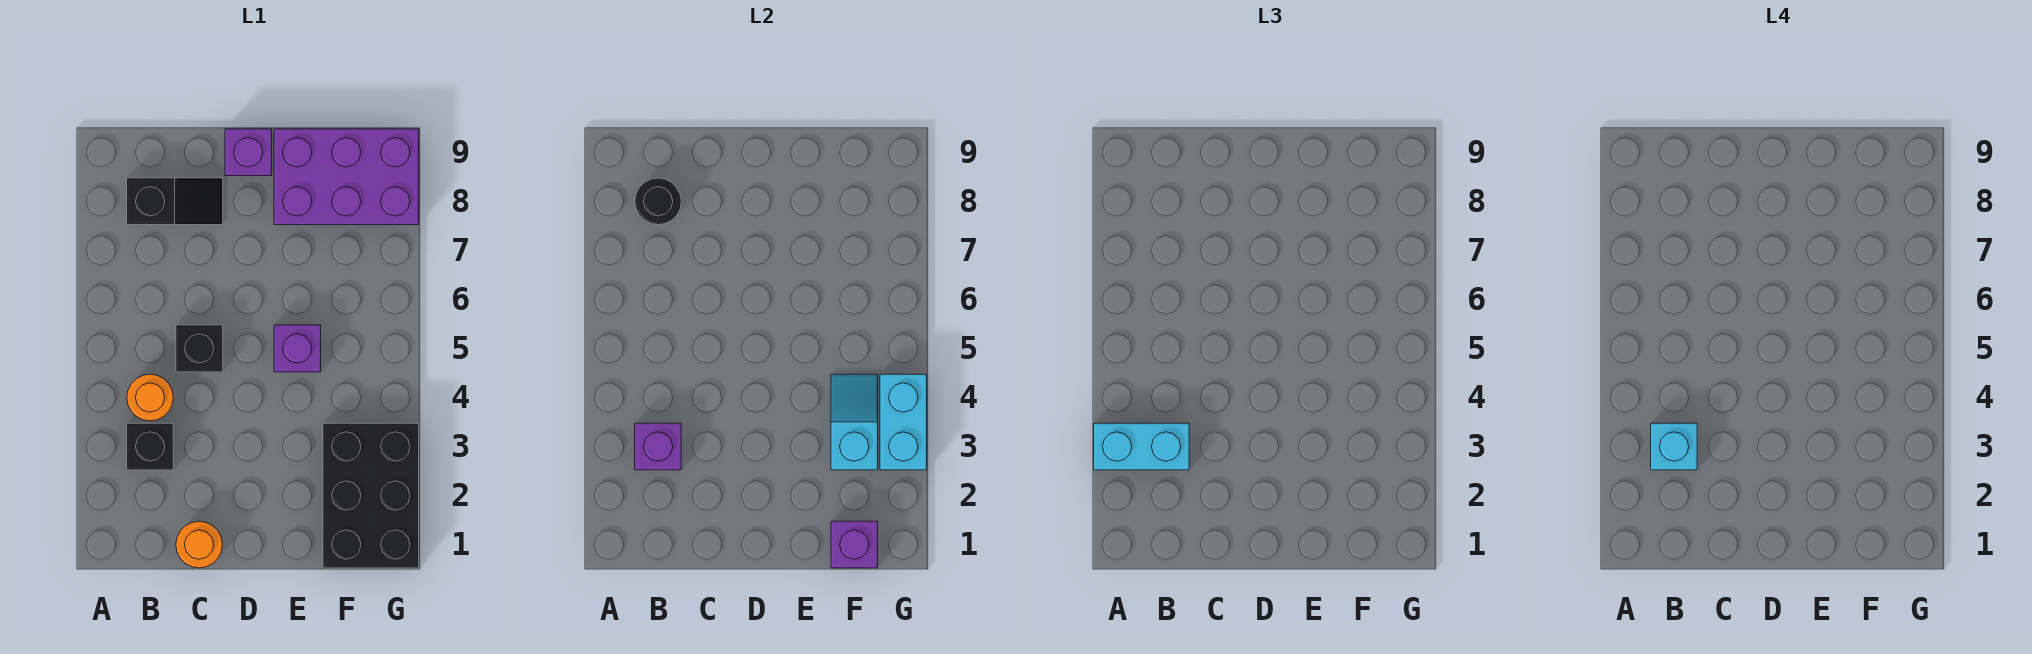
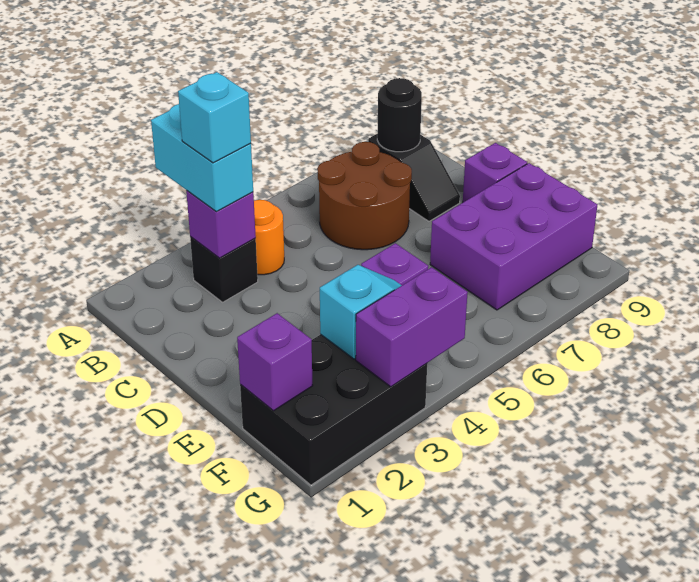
none -> brown round brick B6:C7 level 1
orange round brick C1 level 1 -> none
black brick C5 level 1 -> none
purple brick E8:G9 level 1 -> purple brick E7:F9 level 1
cyan brick G3:G4 level 2 -> purple brick G3:G4 level 2

